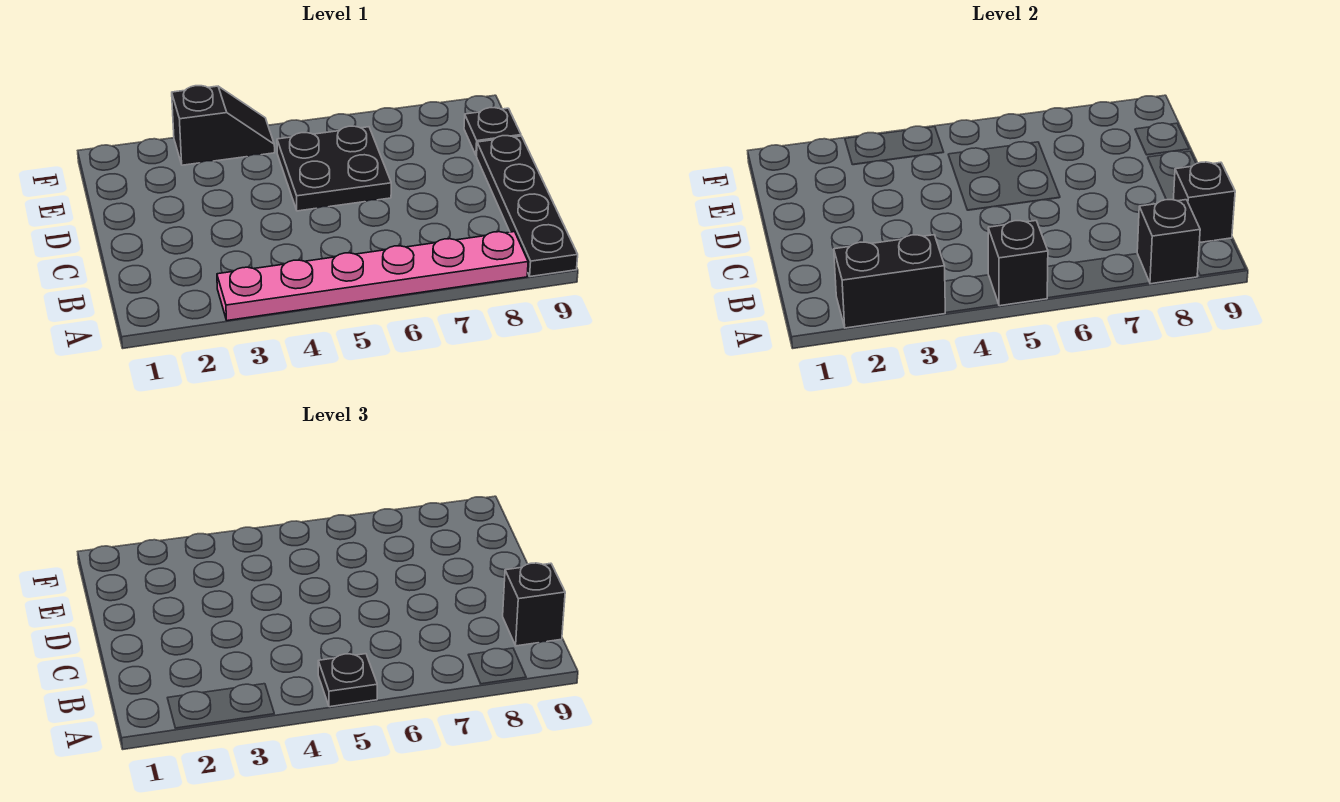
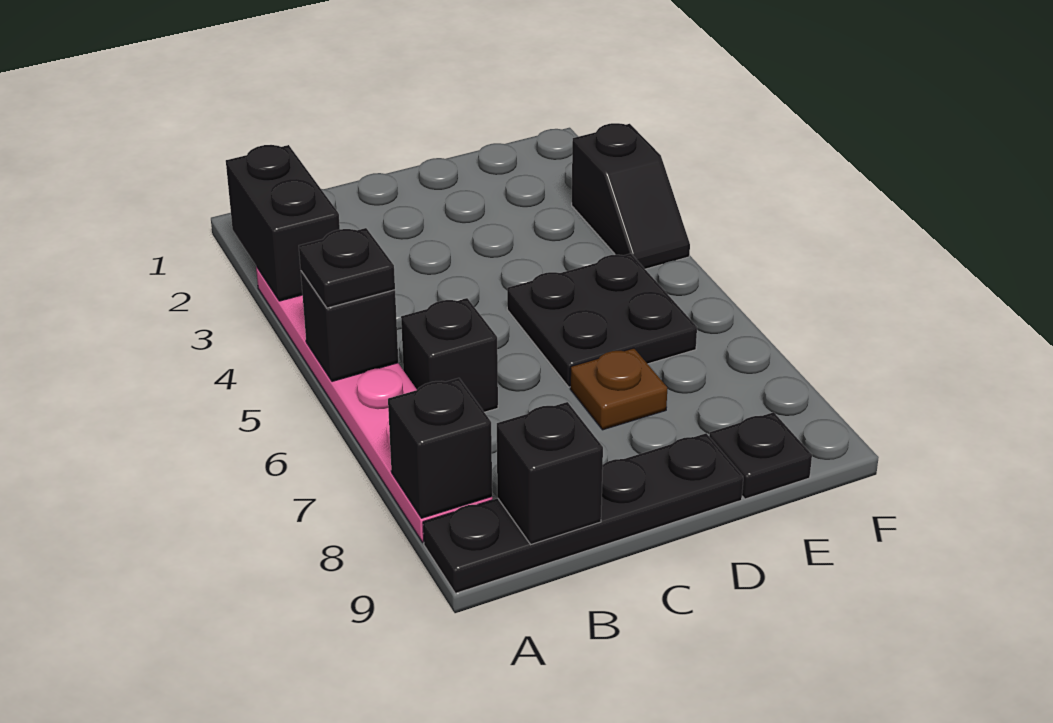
black brick B9 level 3 -> black brick B6 level 1
none -> brown plate D7 level 1

